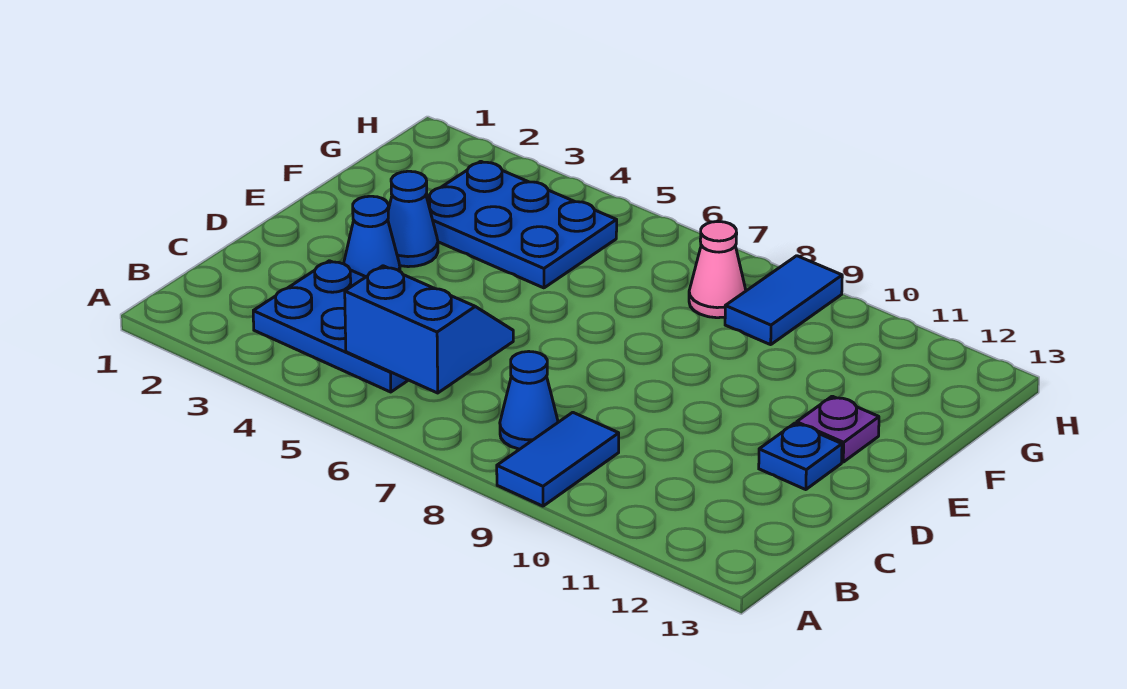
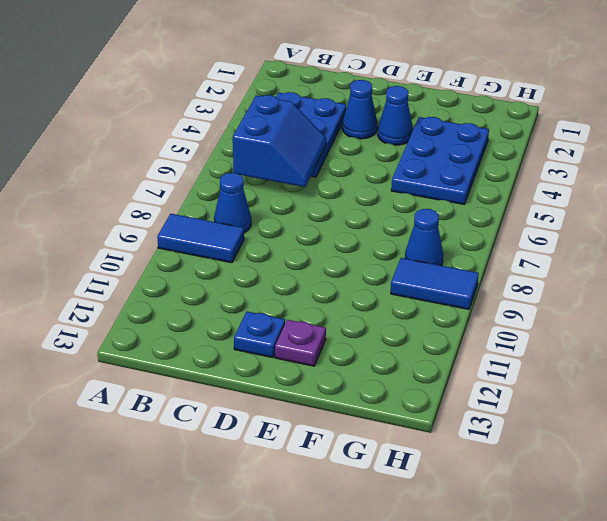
pink cone G8 level 1 -> blue cone G8 level 1

